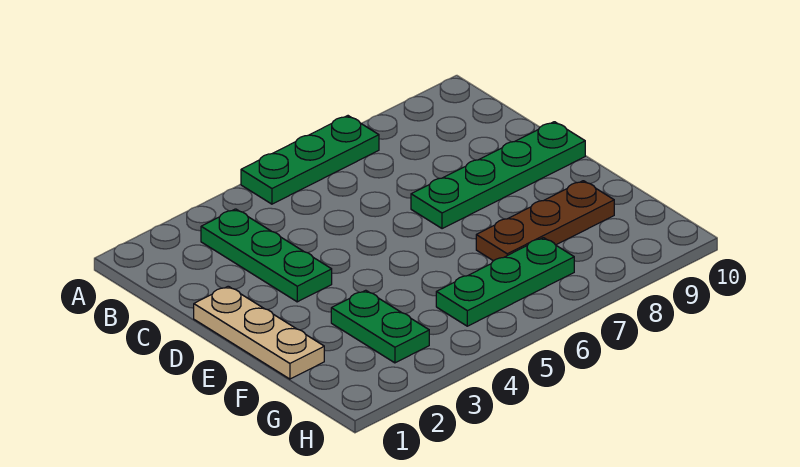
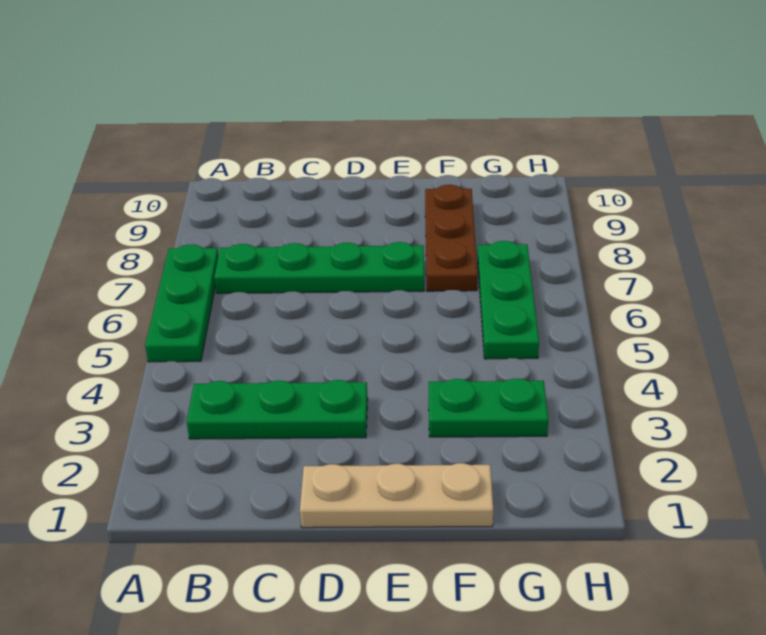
green plate D7:D10 level 1 -> green plate B7:E7 level 1

